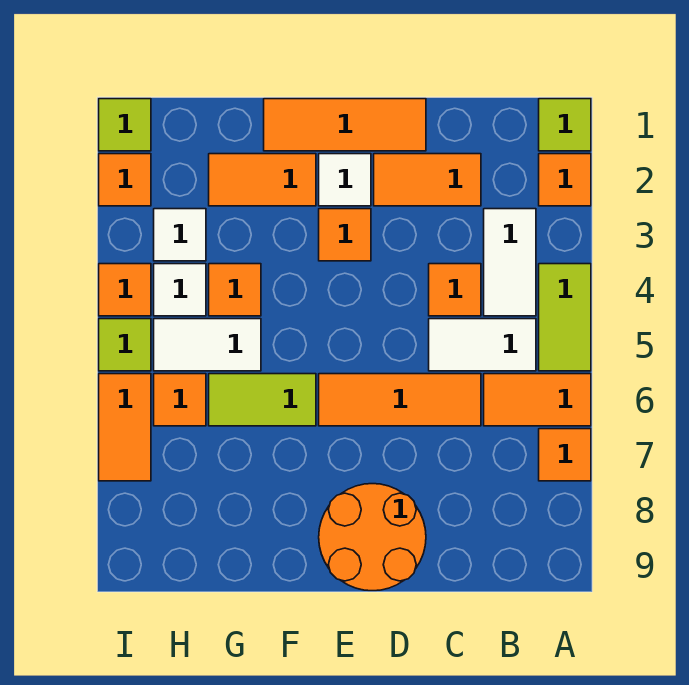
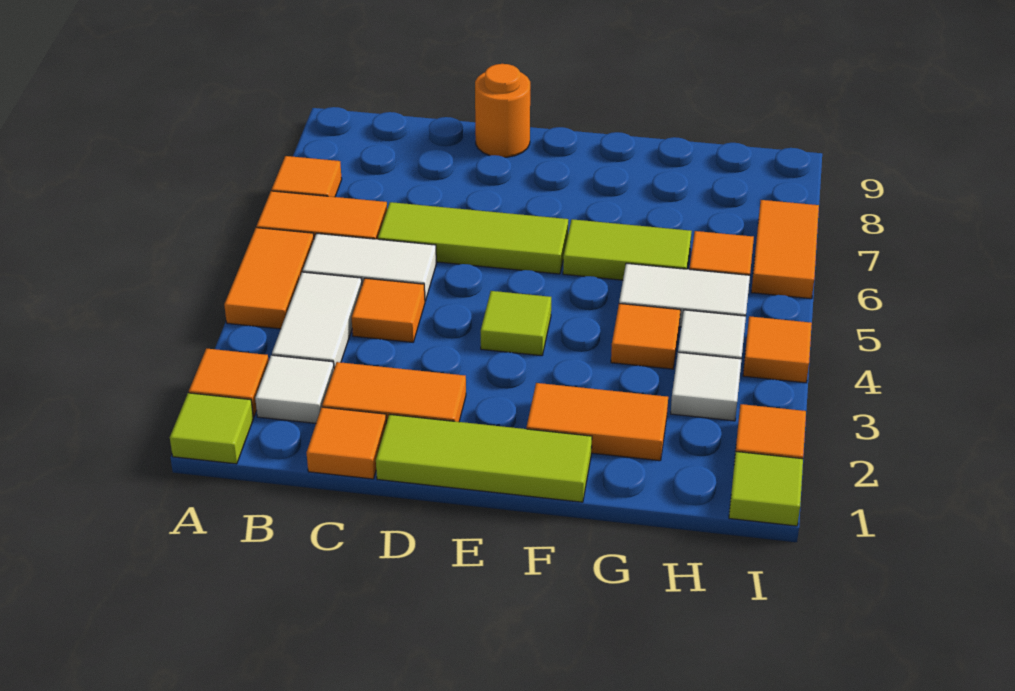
lime tile A4:A5 level 1 -> orange tile A4:A5 level 1
orange tile C6:E6 level 1 -> lime tile C6:E6 level 1
orange tile D1:F1 level 1 -> lime tile D1:F1 level 1
orange round brick D8:E9 level 1 -> orange round brick D9 level 1
white tile E2 level 1 -> white tile B2 level 1
orange tile E3 level 1 -> orange tile C1 level 1
lime tile I5 level 1 -> lime tile E4 level 1

